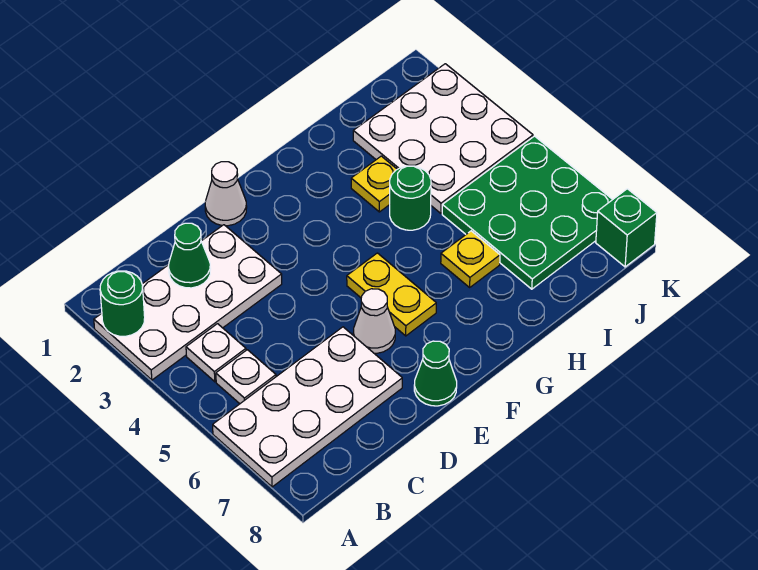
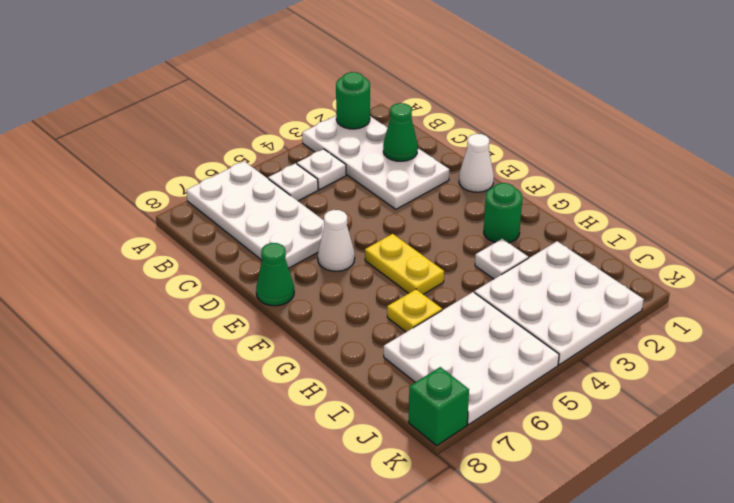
yellow plate F5:F6 level 1 -> yellow plate F5:G5 level 1
yellow plate H3 level 1 -> white plate H3 level 1
green round brick H4 level 1 -> green round brick G2 level 1
green plate I5:K7 level 1 -> white plate I5:K7 level 1

